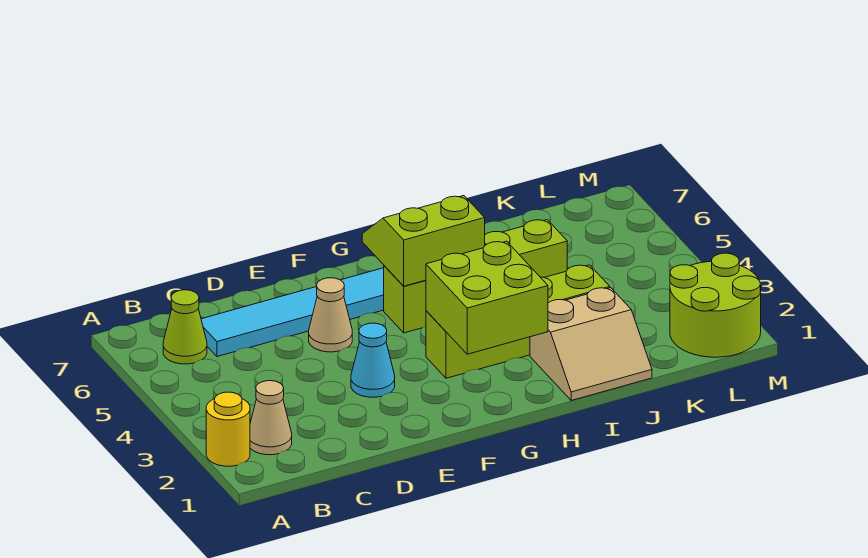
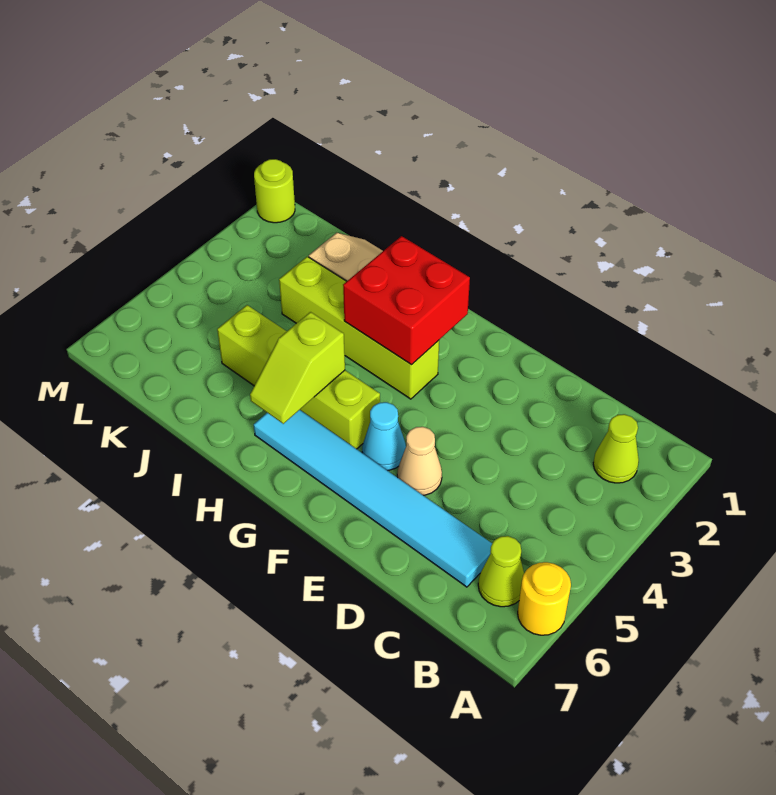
yellow round brick A2 level 1 -> yellow round brick A6 level 1
tan cone B2 level 1 -> lime cone B2 level 1
cyan cone E3 level 1 -> cyan cone F5 level 1
lime brick G2:H3 level 2 -> red brick G2:H3 level 2
lime slope G5:H6 level 2 top 5 -> lime slope H5:H6 level 2 top 5
lime round brick L1:M2 level 1 -> lime round brick M1 level 1

